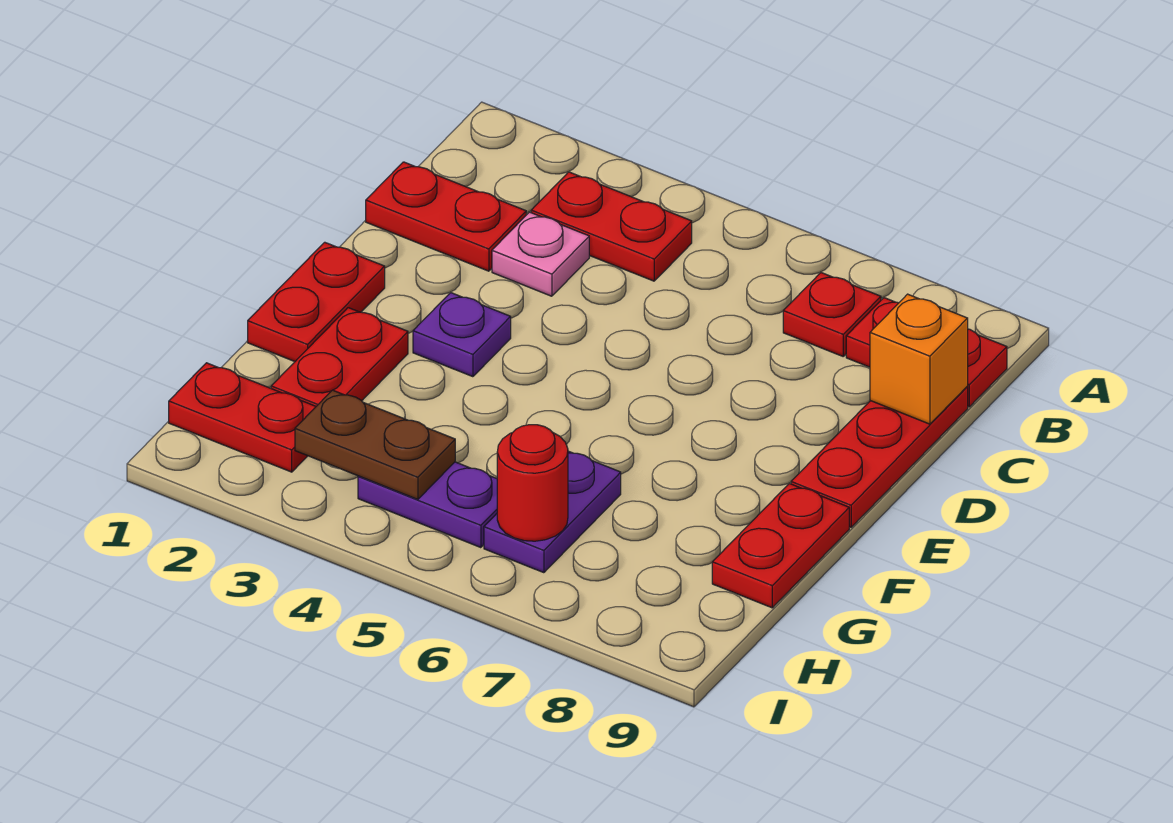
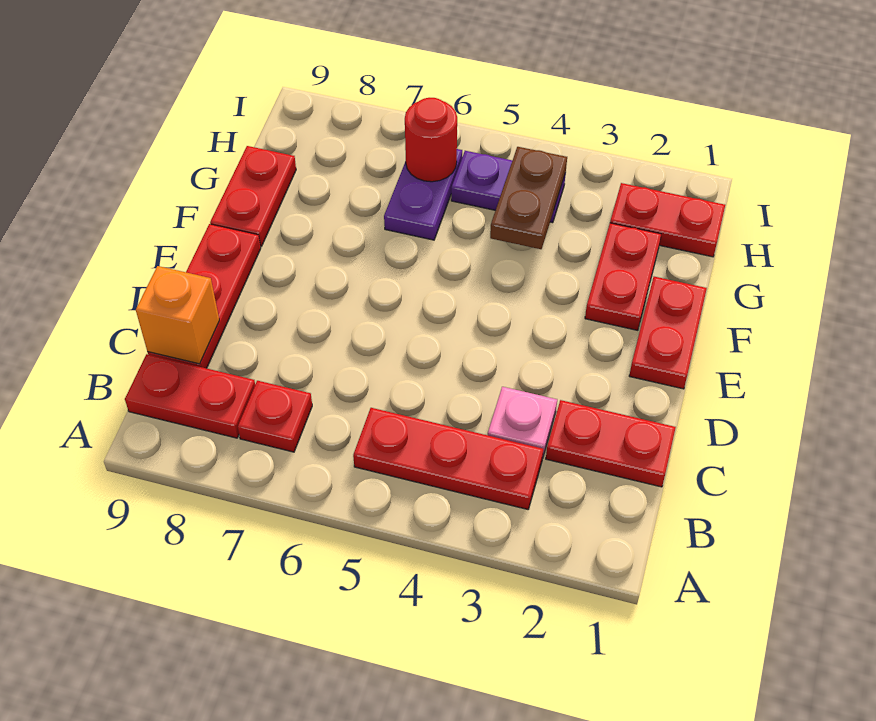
red plate B3:B4 level 1 -> red plate B3:B5 level 1
purple plate E3 level 1 -> none
brown plate H3:H4 level 2 -> brown plate G4:H4 level 2

